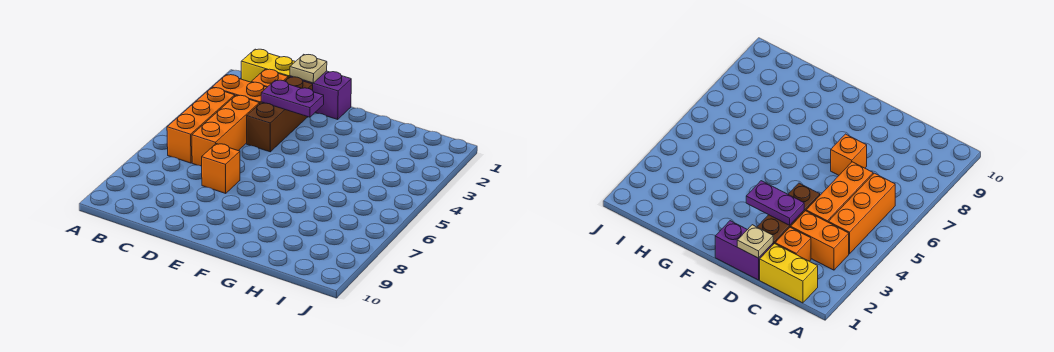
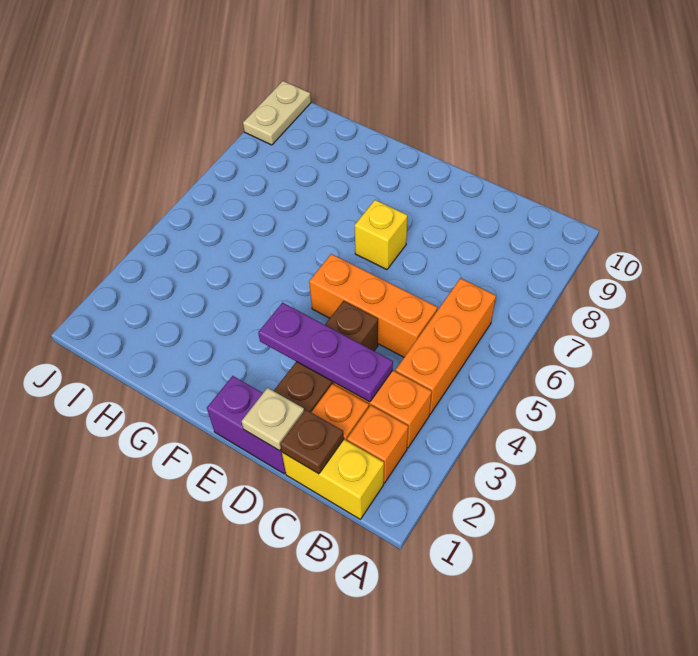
none -> brown plate C1 level 2
orange brick C4:C6 level 1 -> orange brick C5:E5 level 1
purple plate D3:E3 level 2 -> purple plate C3:E3 level 2
orange brick D7 level 1 -> orange brick B2 level 1
none -> yellow brick E7 level 1
none -> tan plate J9:J10 level 1

